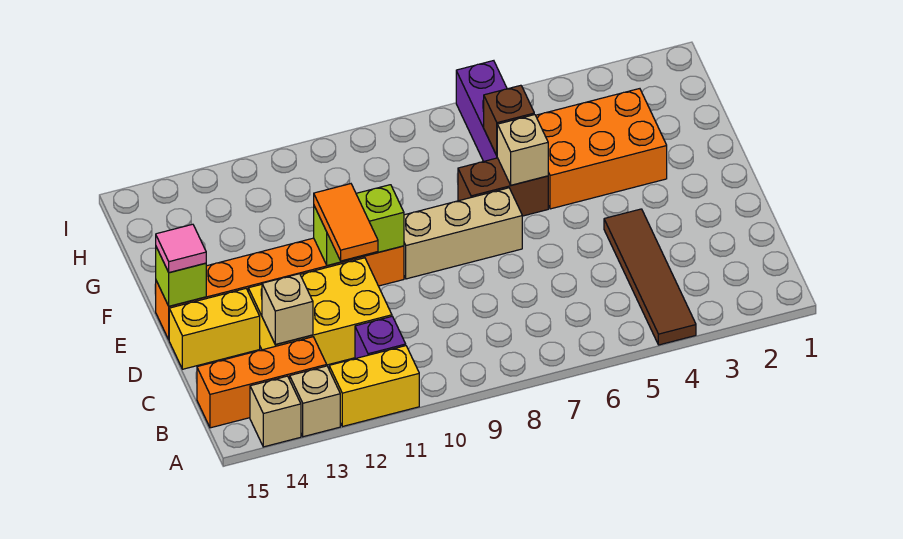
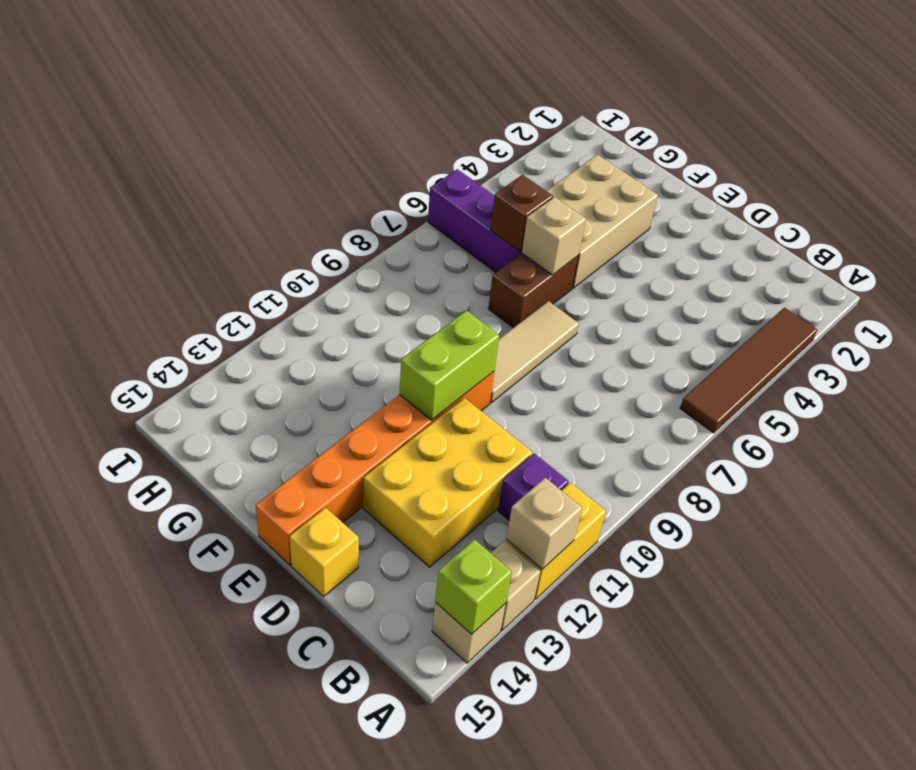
brown tile A4:D4 level 1 -> brown tile A3:A6 level 1
orange brick B13:B15 level 1 -> none
tan brick C13 level 2 -> tan brick A12 level 2
orange tile D11:E11 level 3 -> none
yellow brick D14:D15 level 1 -> yellow brick D15 level 1
tan brick E7:E9 level 1 -> tan tile E7:E9 level 1
lime brick E15 level 2 -> lime brick A14 level 2
pink tile E15 level 3 -> none
orange brick F3:G5 level 1 -> tan brick F3:G5 level 1

